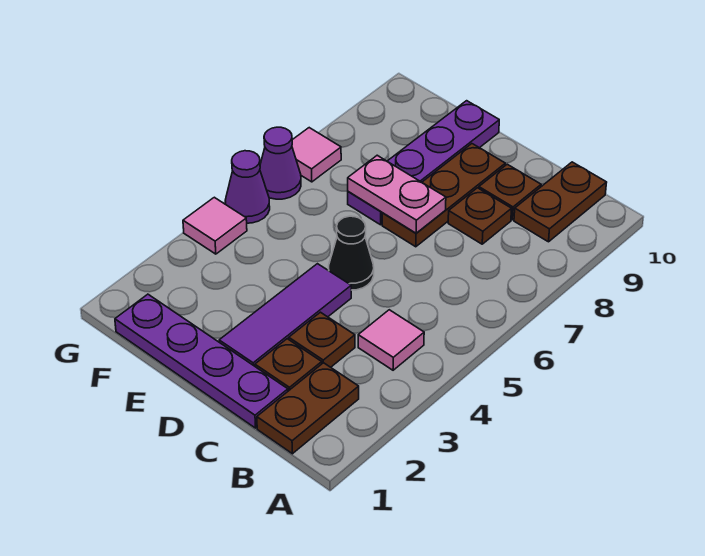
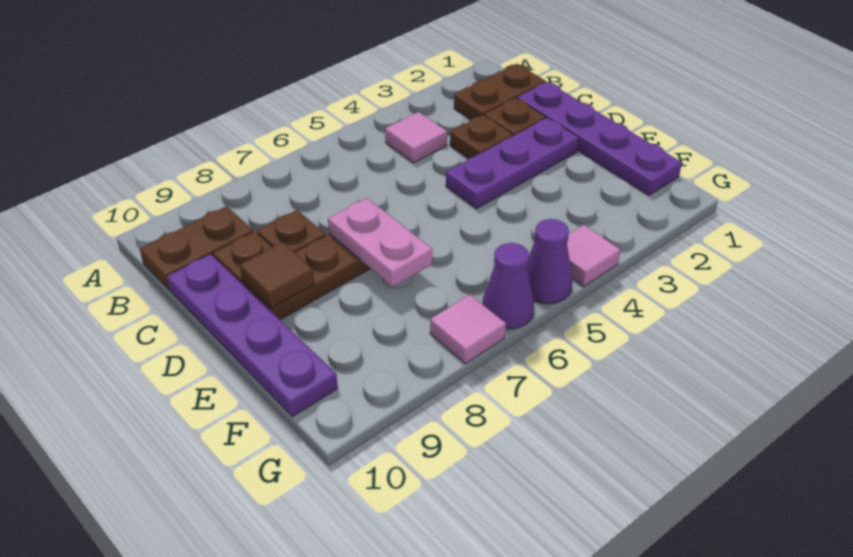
purple tile D2:D4 level 1 -> purple plate D2:D4 level 1
black cone D5 level 1 -> none
none -> brown tile D9 level 2
purple plate E7:E10 level 1 -> purple plate C10:F10 level 1

